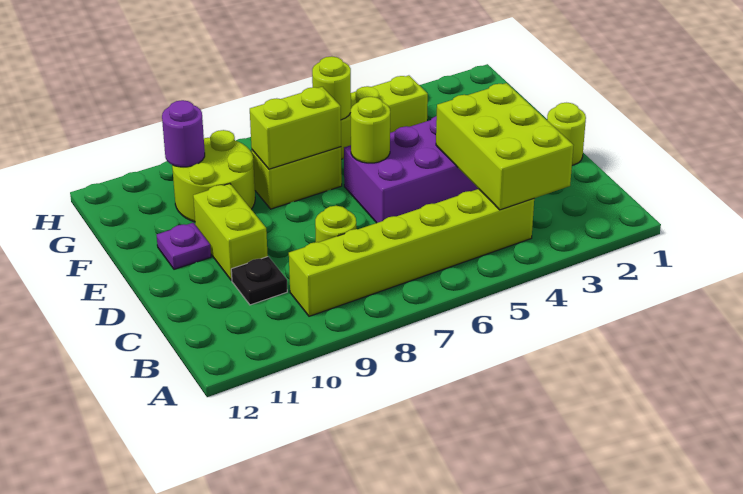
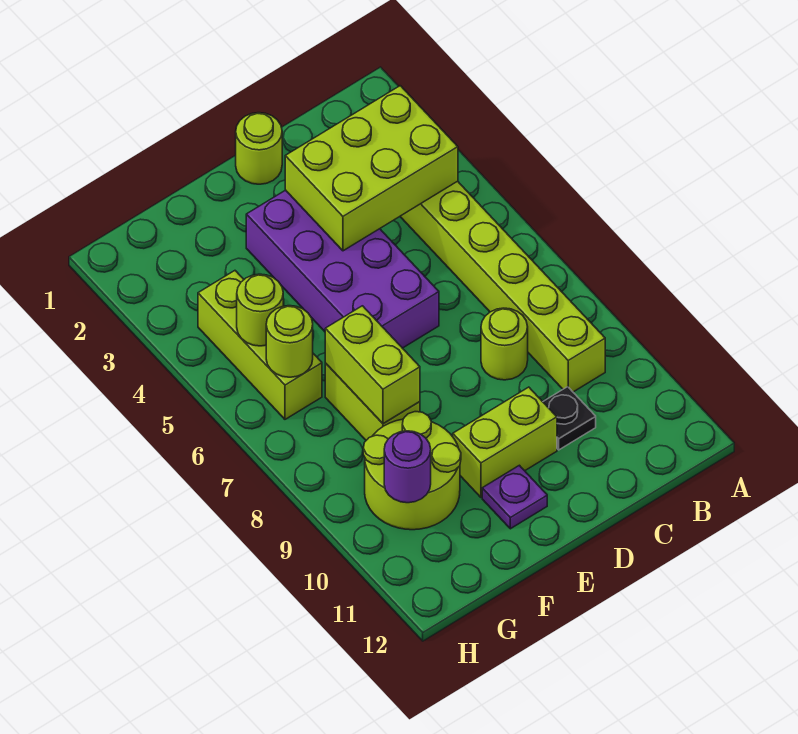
lime round brick E6 level 2 -> lime round brick G5 level 2

